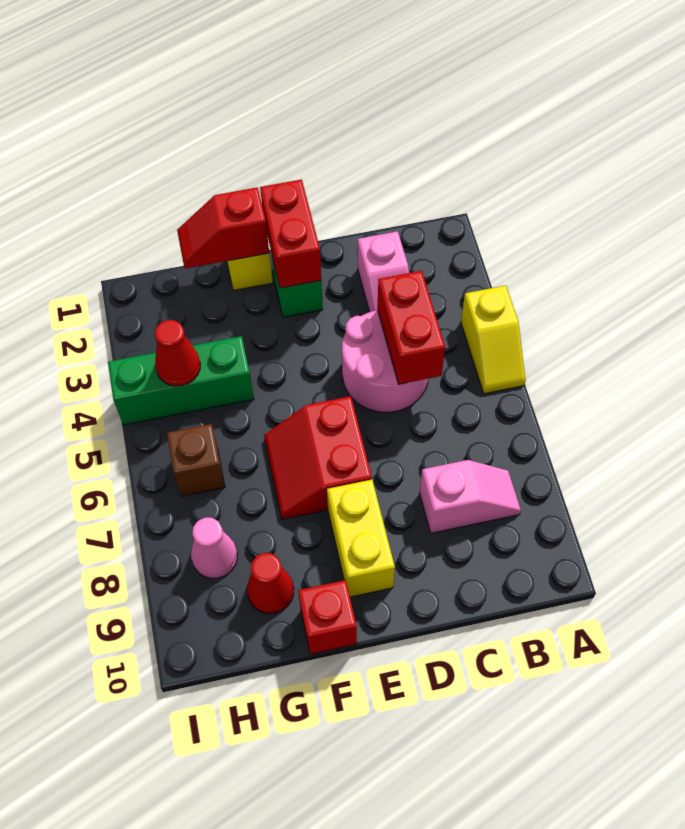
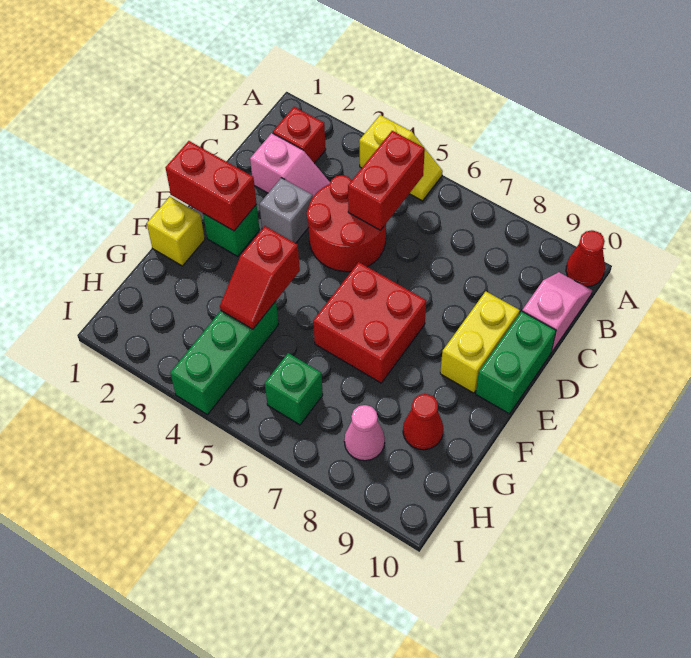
pink slope B8:C8 level 1 top C -> pink slope B10:C10 level 1 top C
pink round brick C4:D5 level 1 -> red round brick C4:D5 level 1
red brick C4:C5 level 2 -> red brick B5:C5 level 2
none -> grey brick D3 level 1
none -> green brick D10:E10 level 1
red slope E6:F7 level 1 top E -> red brick E6:F7 level 1
yellow brick E8:E9 level 1 -> yellow brick D9:E9 level 1
red slope F1:G1 level 2 top F -> red slope F4:G4 level 2 top F
red brick F10 level 1 -> red brick B2 level 1
red cone H4 level 2 -> red cone A10 level 1
brown brick H6 level 1 -> green brick H6 level 1

